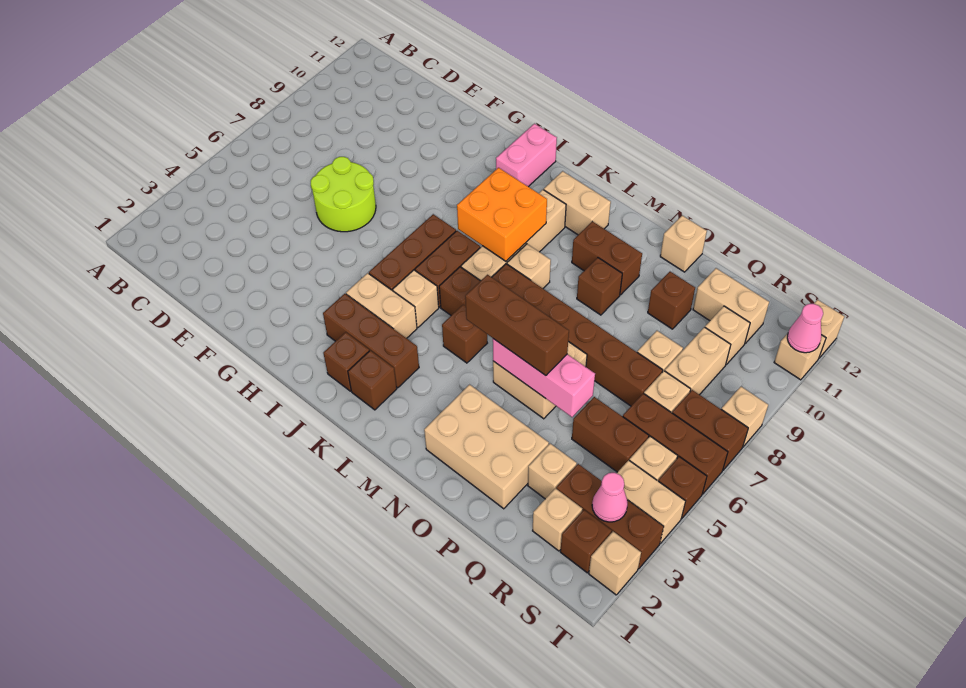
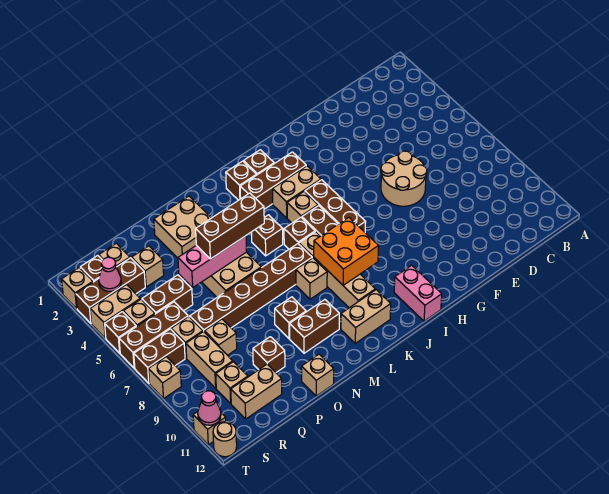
lime round brick E6:F7 level 1 -> tan round brick E6:F7 level 1
tan brick N2:P3 level 1 -> tan brick N2:O3 level 1
tan brick T12 level 1 -> tan round brick T12 level 1

